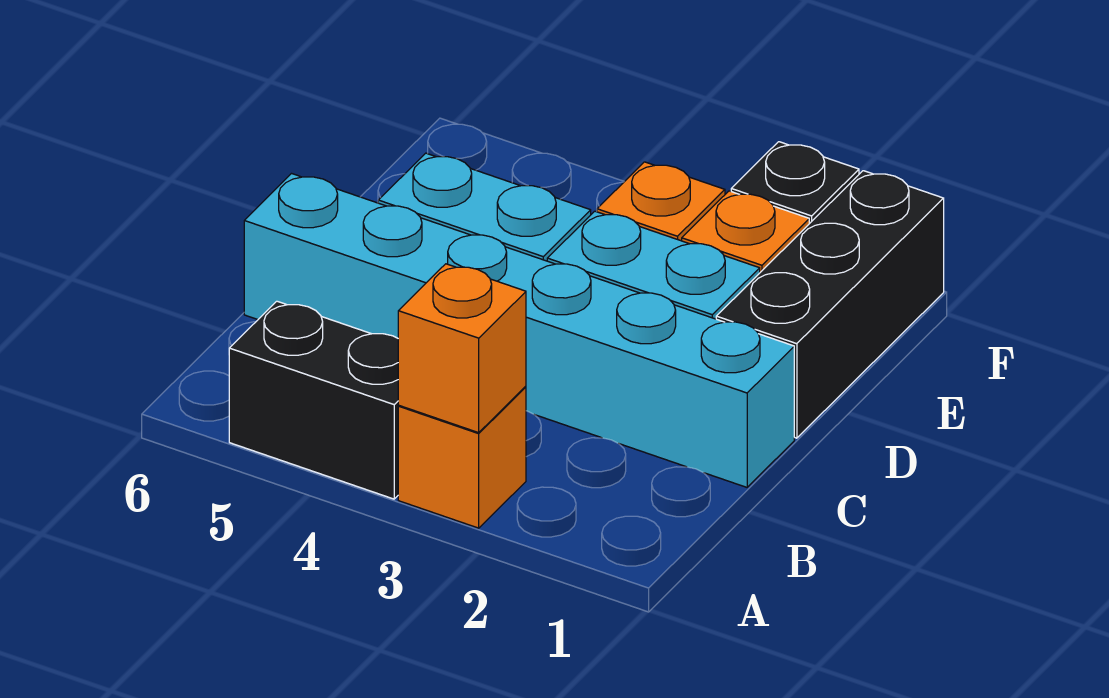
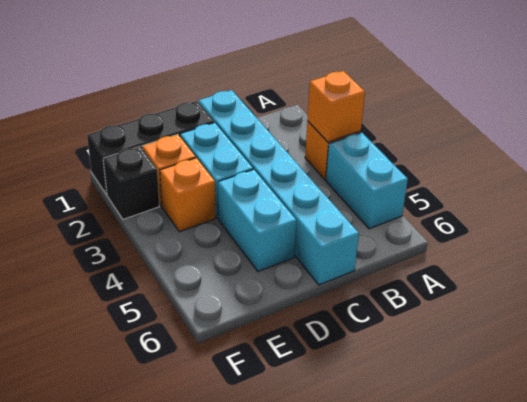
black brick A4:A5 level 1 -> cyan brick A4:A5 level 1

